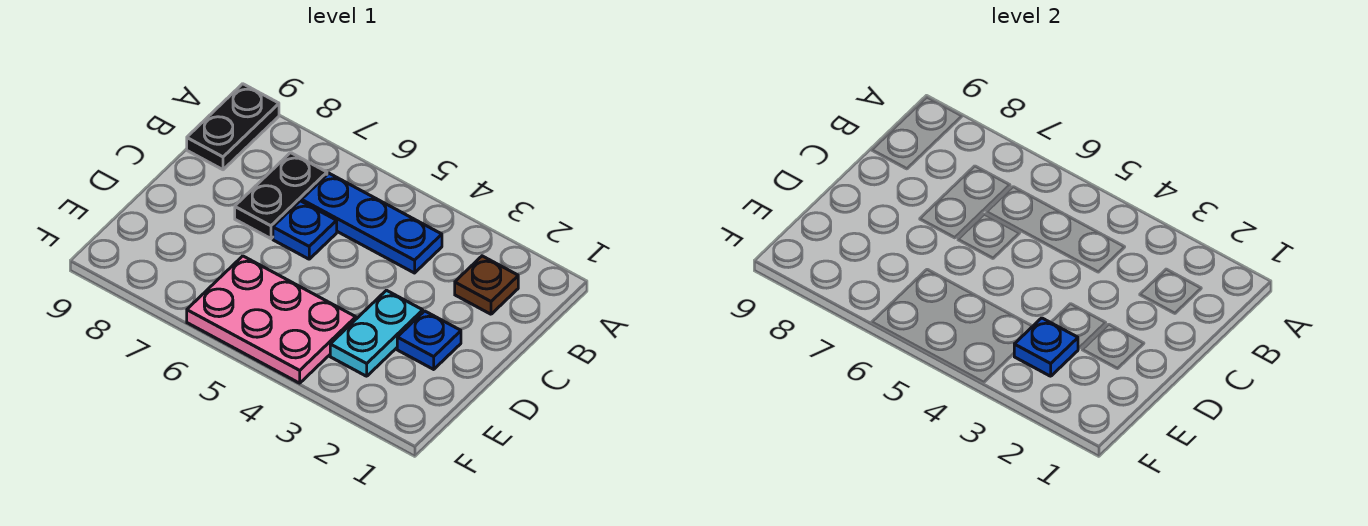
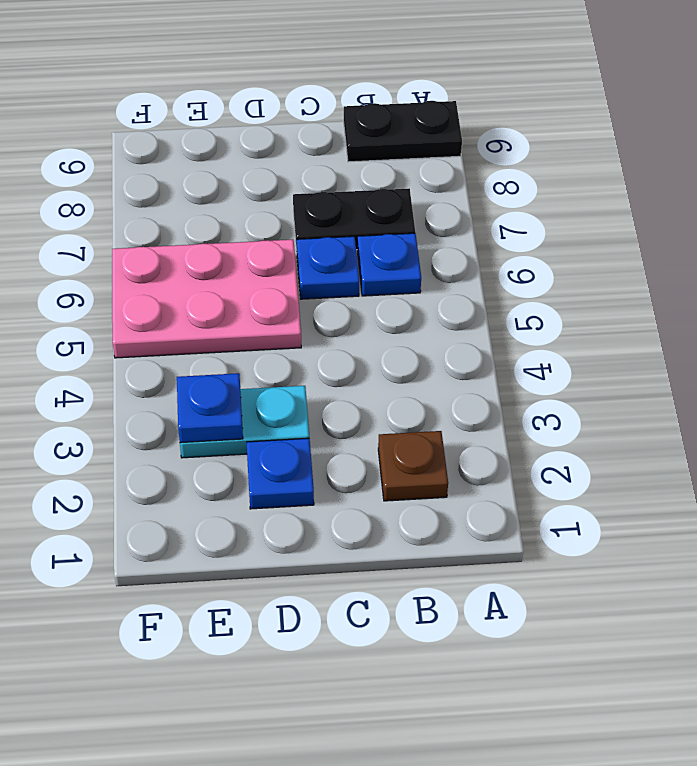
blue plate B4:B6 level 1 -> blue plate B6 level 1
pink plate E4:F6 level 1 -> pink plate D5:F6 level 1

